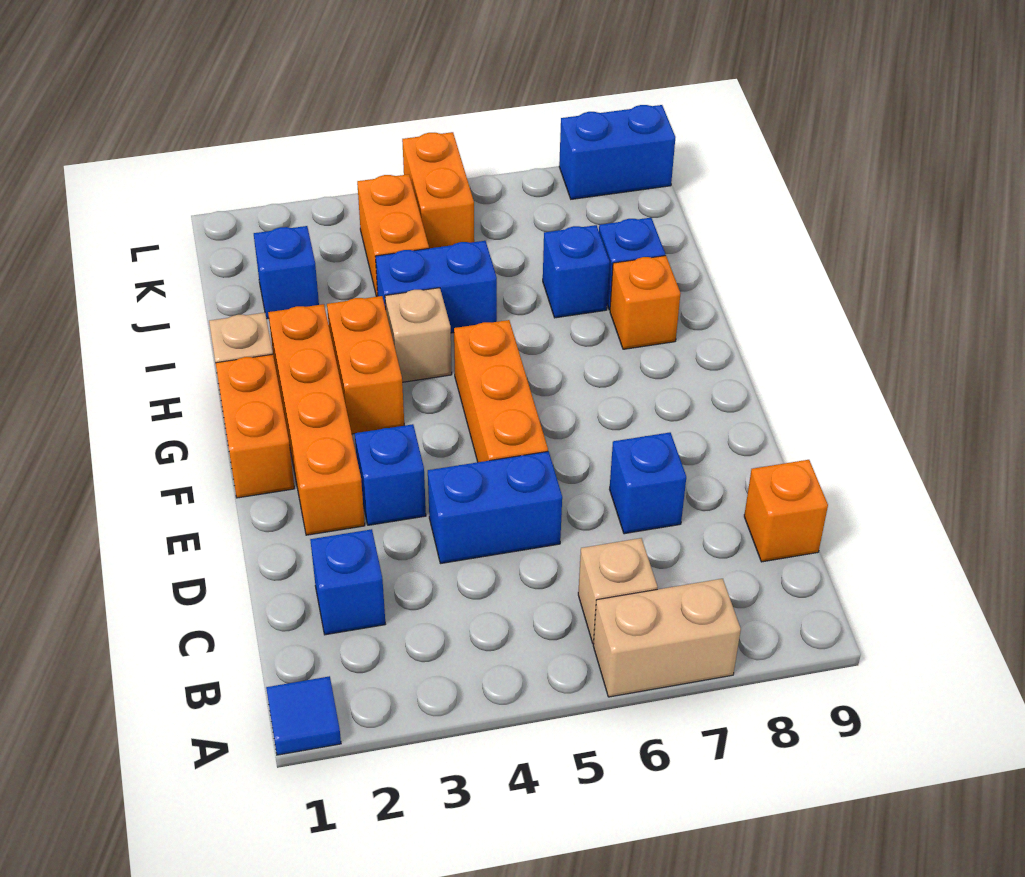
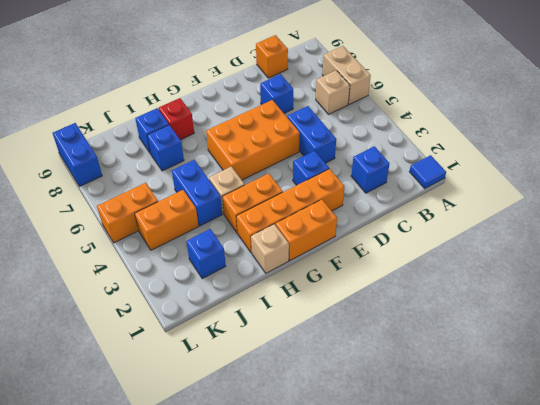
orange brick E5:G5 level 1 -> orange brick E5:G6 level 1
orange brick H8 level 1 -> red brick H8 level 1

